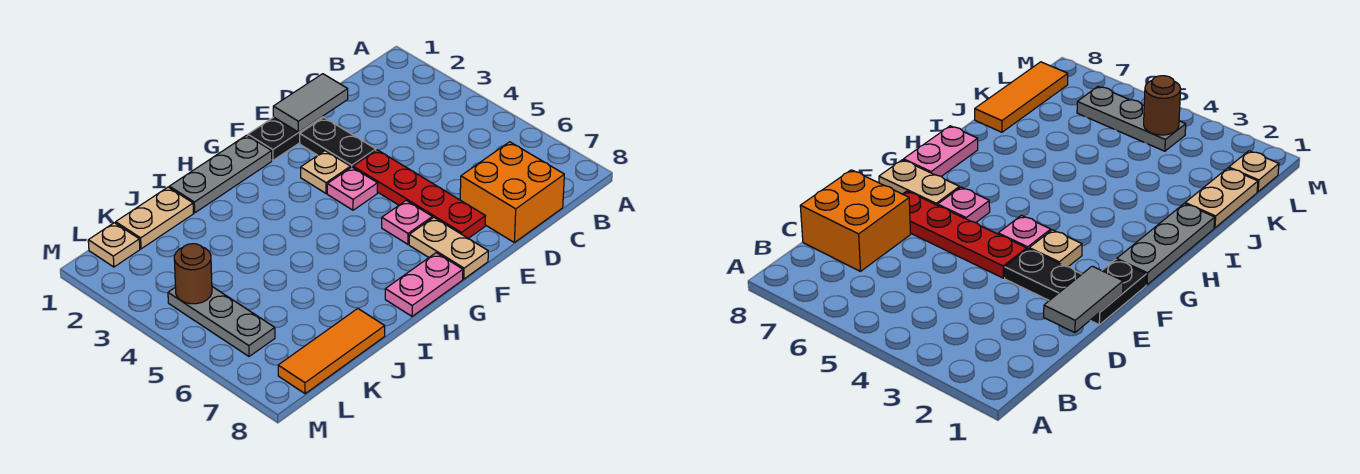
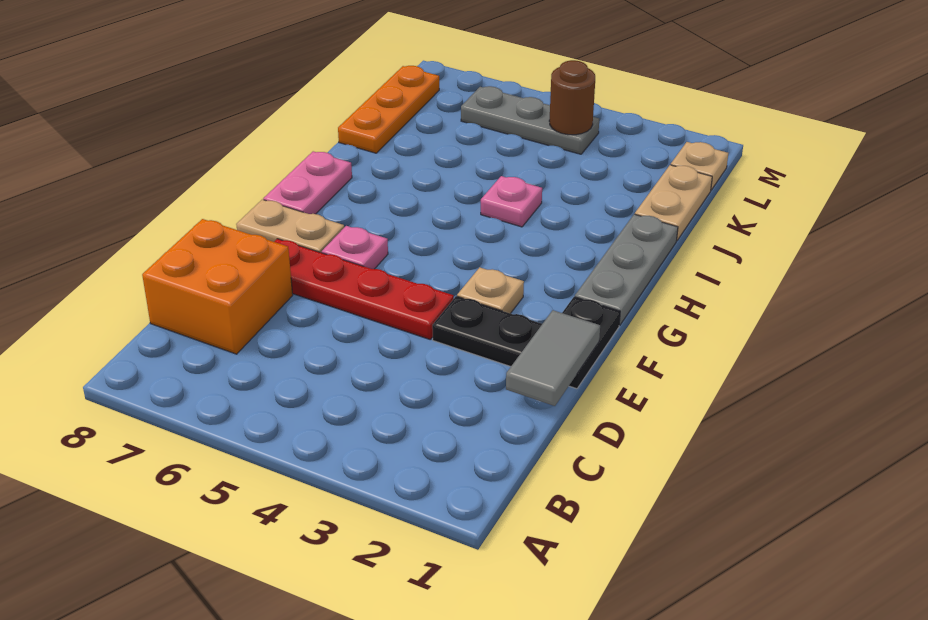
pink plate F4 level 1 -> pink plate I4 level 1
orange tile J8:L8 level 1 -> orange plate J8:L8 level 1

